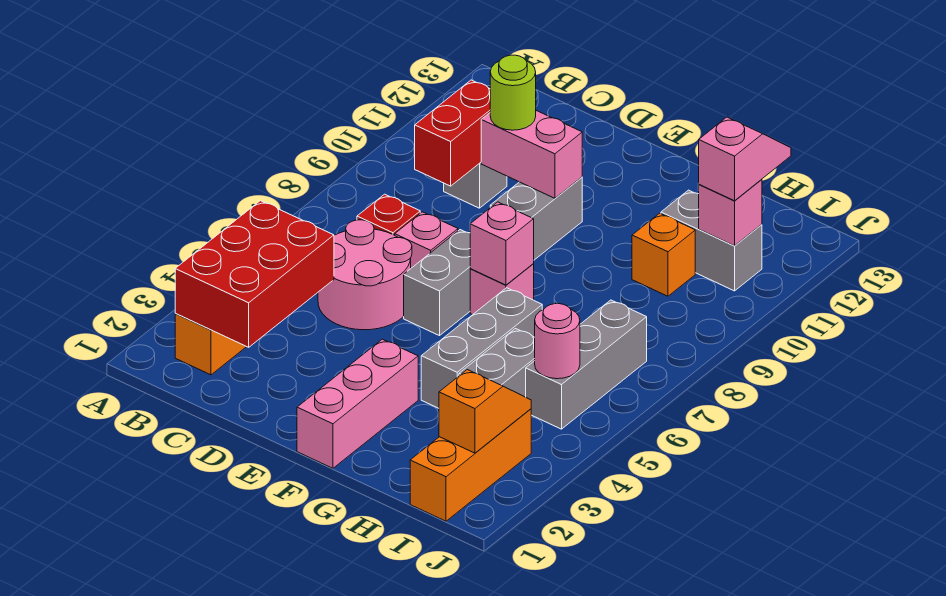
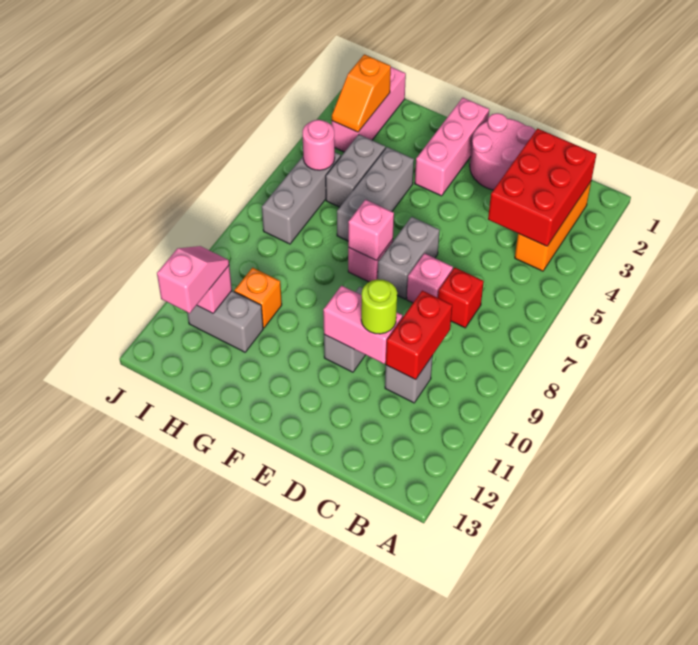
pink round brick C5:D6 level 1 -> pink round brick D1:E2 level 1
orange brick I1:I3 level 1 -> pink brick I1:I3 level 1
pink slope I11:I12 level 3 top 11 -> pink slope I11:I12 level 3 top 12

